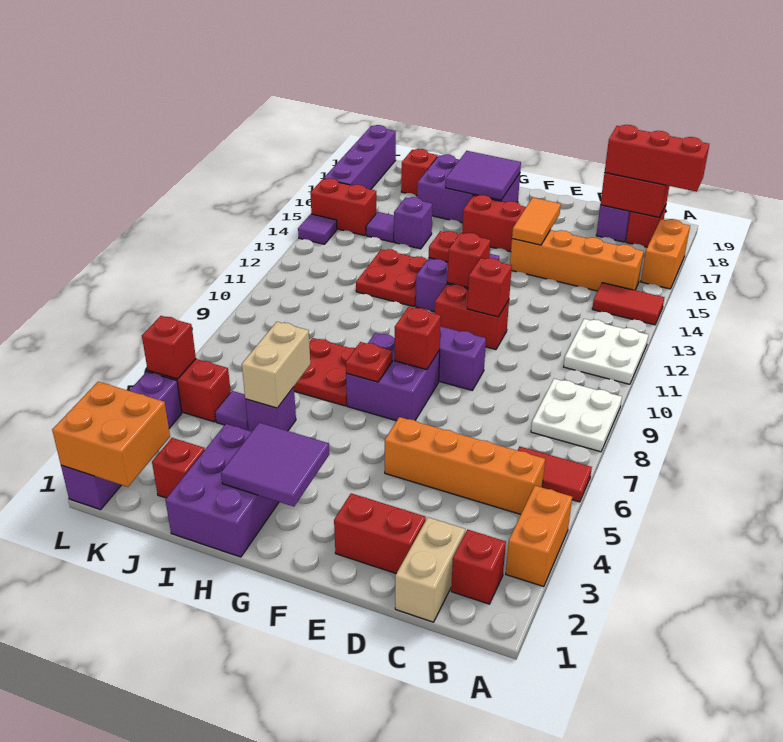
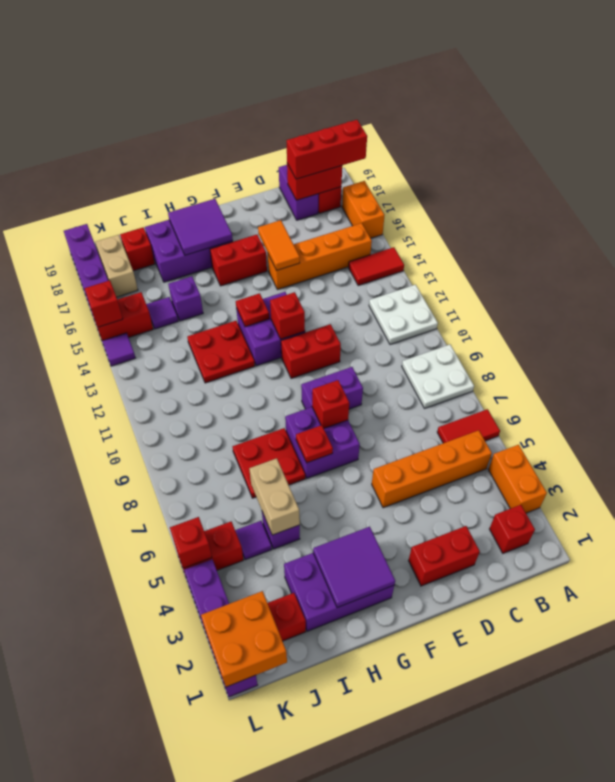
tan brick C1:C2 level 1 -> tan brick K17:K18 level 1
red brick E11 level 2 -> red brick L15 level 2
purple brick H1:I3 level 1 -> purple brick G2:I3 level 1

